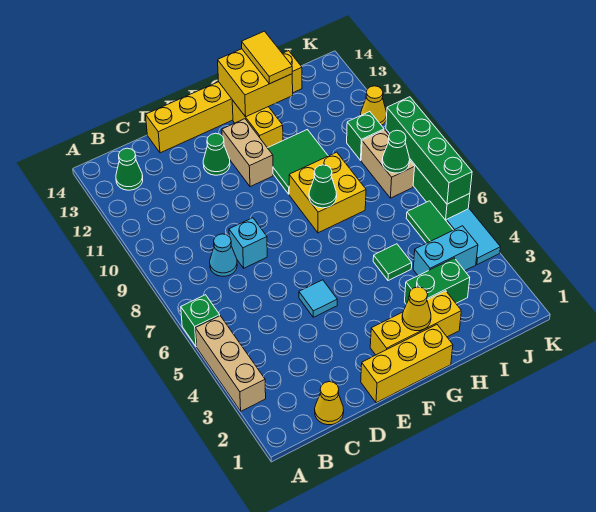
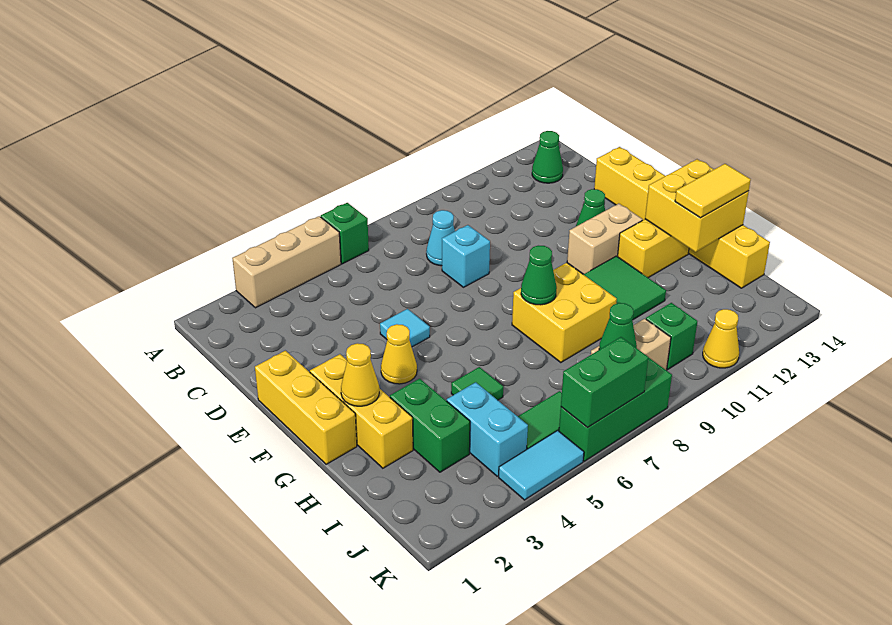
yellow cone C1 level 1 -> yellow cone F4 level 1
green brick K6:K9 level 2 -> green brick K6:K7 level 2

